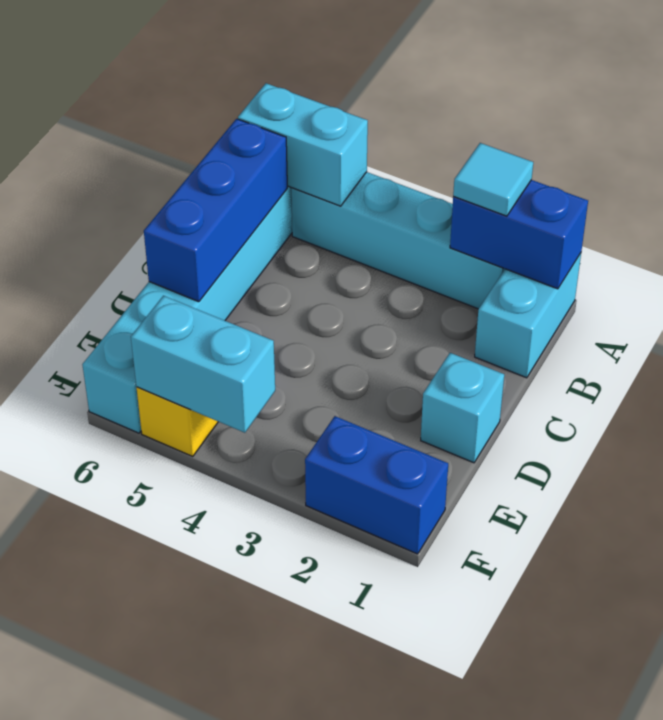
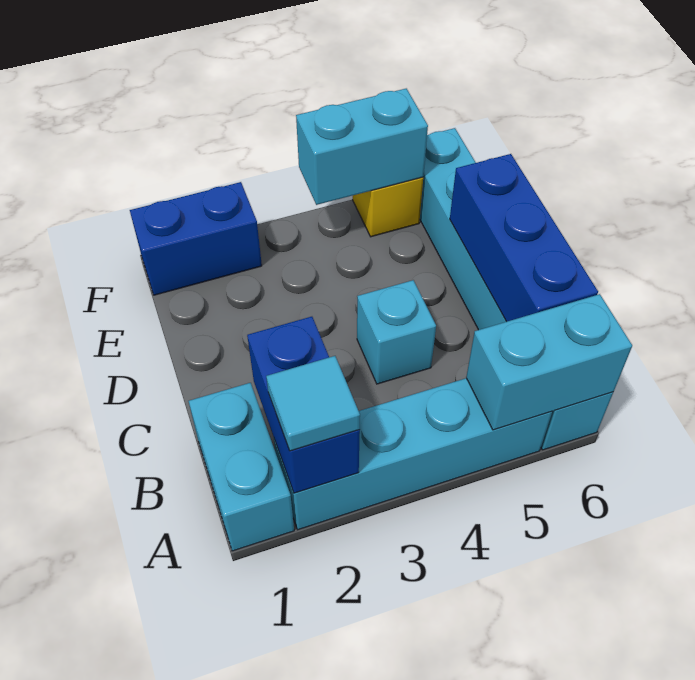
blue brick A1:A2 level 2 -> blue brick A2:B2 level 2
cyan brick D1 level 1 -> cyan brick C4 level 1

